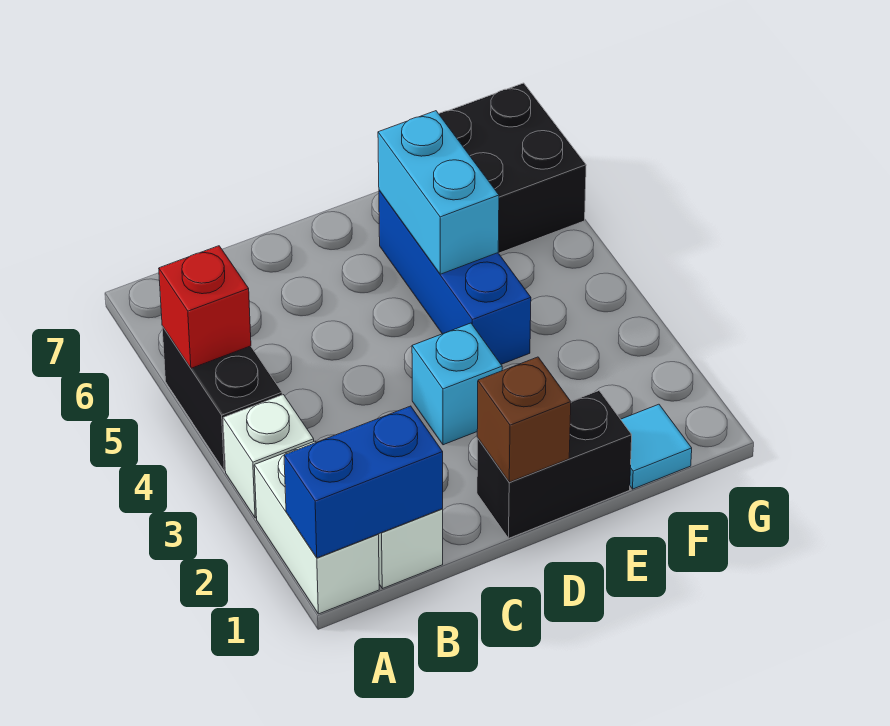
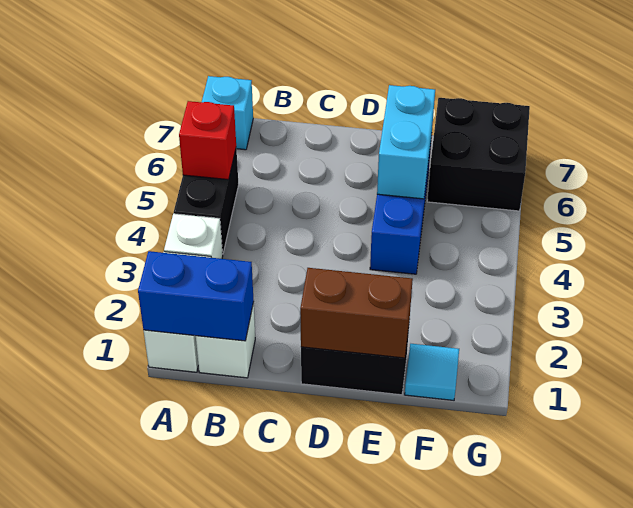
brown brick D1 level 2 -> brown brick D1:E1 level 2
cyan brick D3 level 1 -> cyan brick A7 level 1

